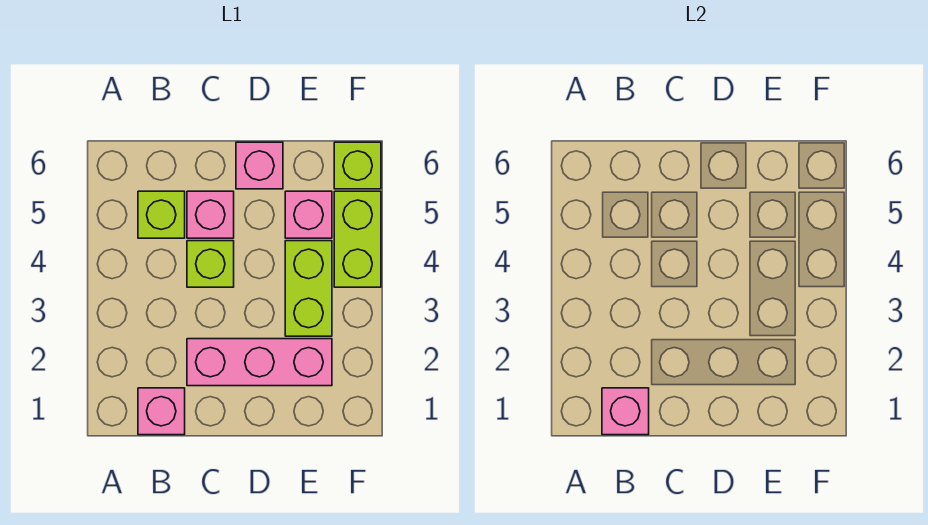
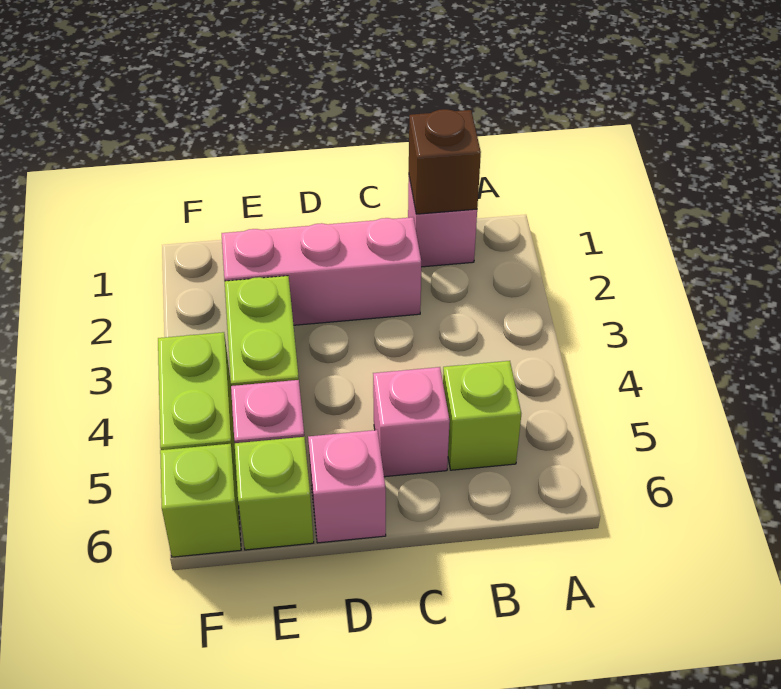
pink brick B1 level 2 -> brown brick B1 level 2
lime brick C4 level 1 -> lime brick E6 level 1

